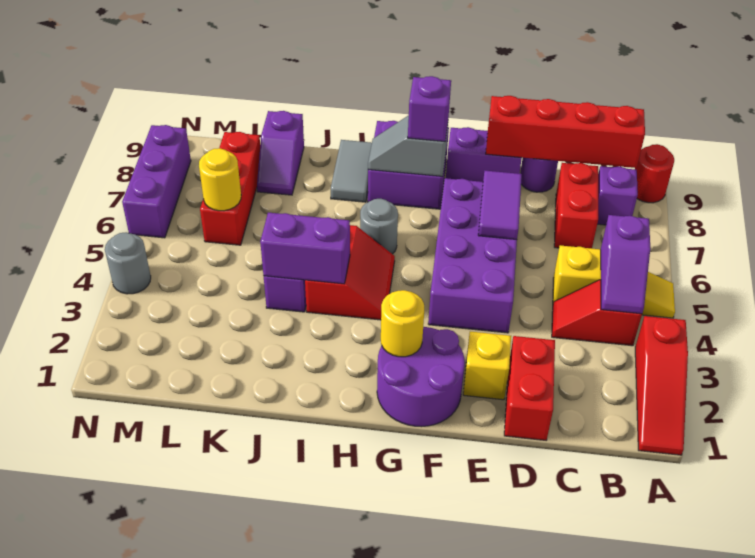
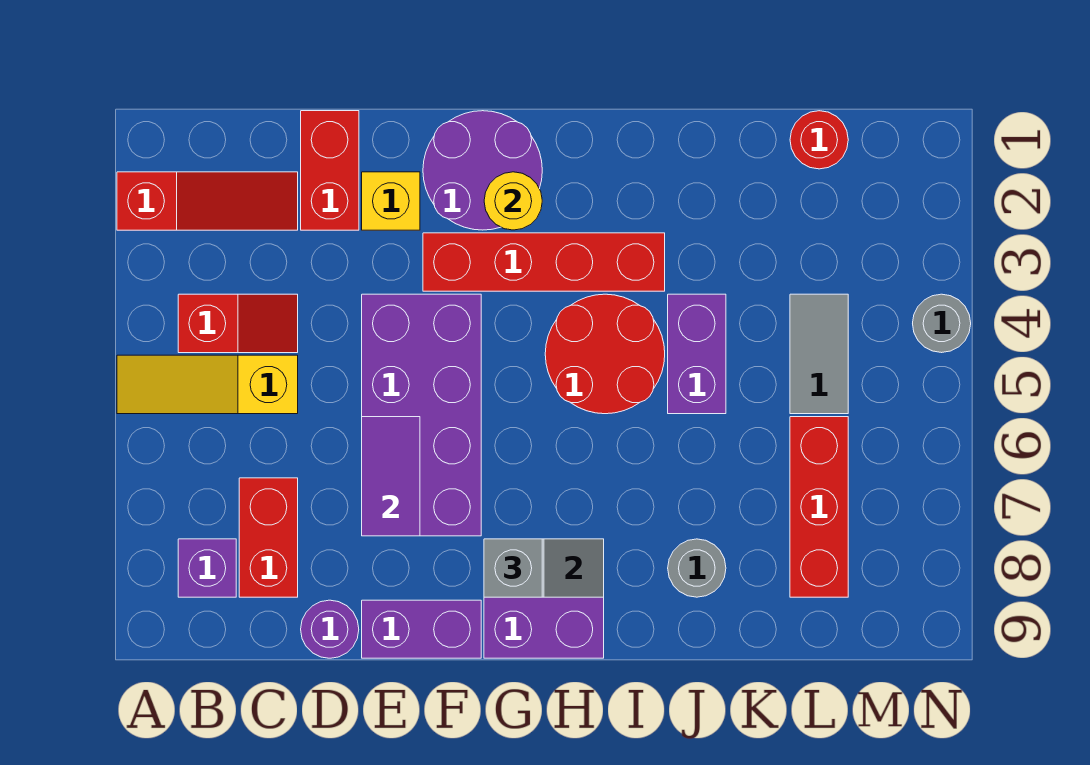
red slope A1:A3 level 1 top 3 -> red slope A2:C2 level 1 top A
red round brick A9 level 1 -> red round brick L1 level 1
purple slope B4:B5 level 2 top 5 -> none
red brick B9:E9 level 2 -> red brick F3:I3 level 1
purple brick G8 level 3 -> grey brick G8 level 3
red slope H4:I5 level 1 top I -> red round brick H4:I5 level 1
grey round brick H6 level 1 -> grey round brick J8 level 1
purple brick I4:J4 level 2 -> none
grey tile I8:I9 level 1 -> grey tile L4:L5 level 1
purple slope K8:K9 level 1 top 9 -> none
yellow round brick L6 level 2 -> none
purple brick N6:N8 level 1 -> none

